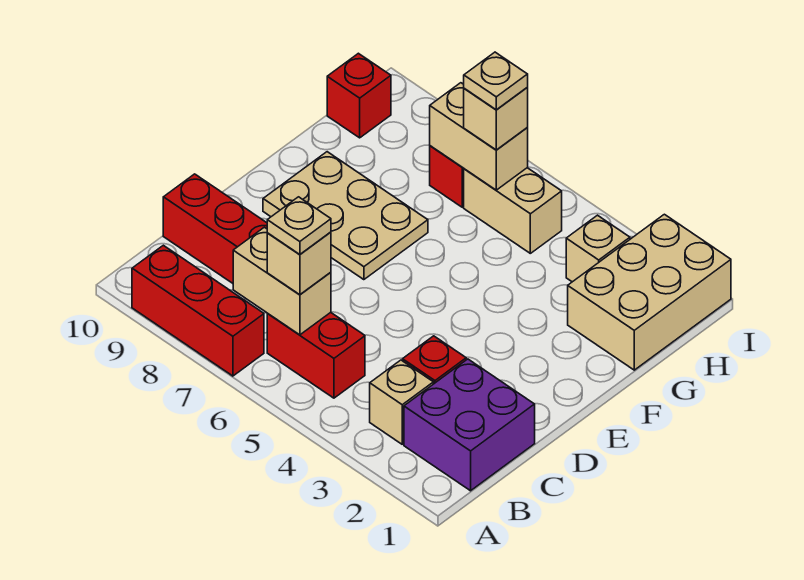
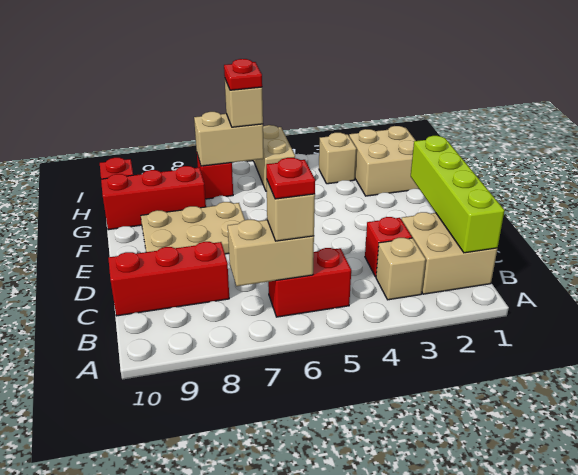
red brick A7:A9 level 1 -> red brick G8:G10 level 1
purple brick B1:C2 level 1 -> tan brick B1:C2 level 1
none -> lime brick B1:E1 level 2
tan plate B6 level 4 -> red plate B6 level 4
tan brick G1:I2 level 1 -> tan brick G1:H2 level 1
tan brick H5:H6 level 1 -> tan brick H5:I5 level 1
tan plate H6 level 4 -> red plate H6 level 4

